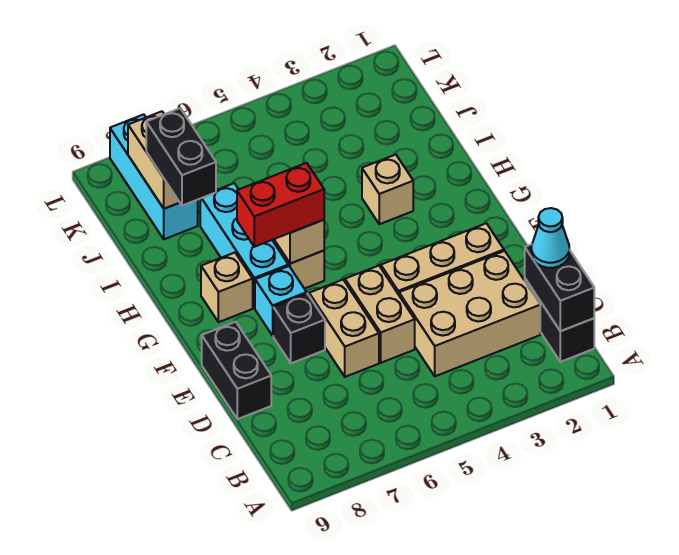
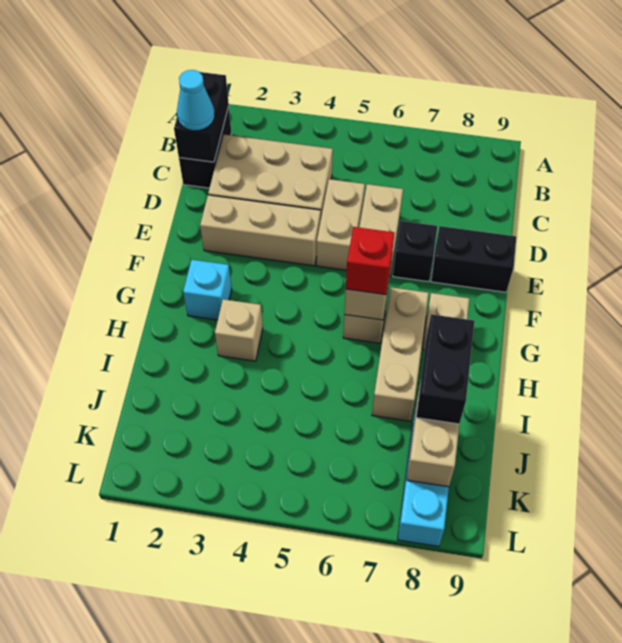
black brick D9:E9 level 1 -> black brick E8:E9 level 1
cyan brick F7 level 1 -> cyan brick G2 level 1
red brick G6:G7 level 3 -> red brick G6 level 3
cyan brick G7:I7 level 1 -> tan brick G7:I7 level 1

